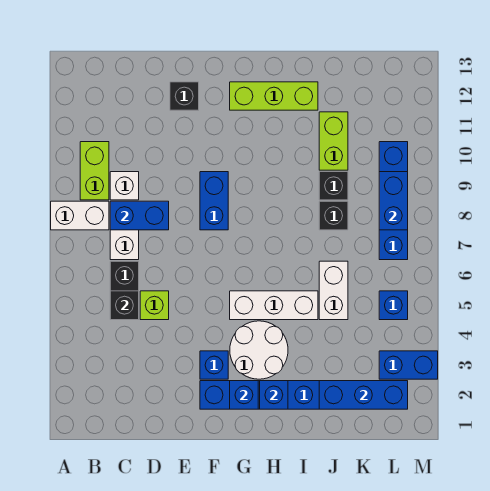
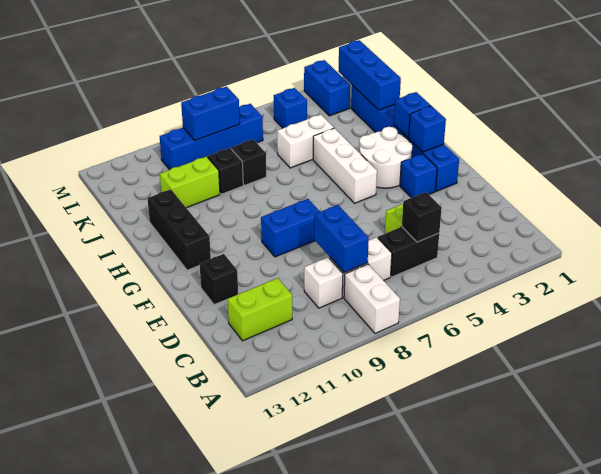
lime brick B9:B10 level 1 -> lime brick C11:C12 level 1
lime brick G12:I12 level 1 -> black brick G12:I12 level 1

